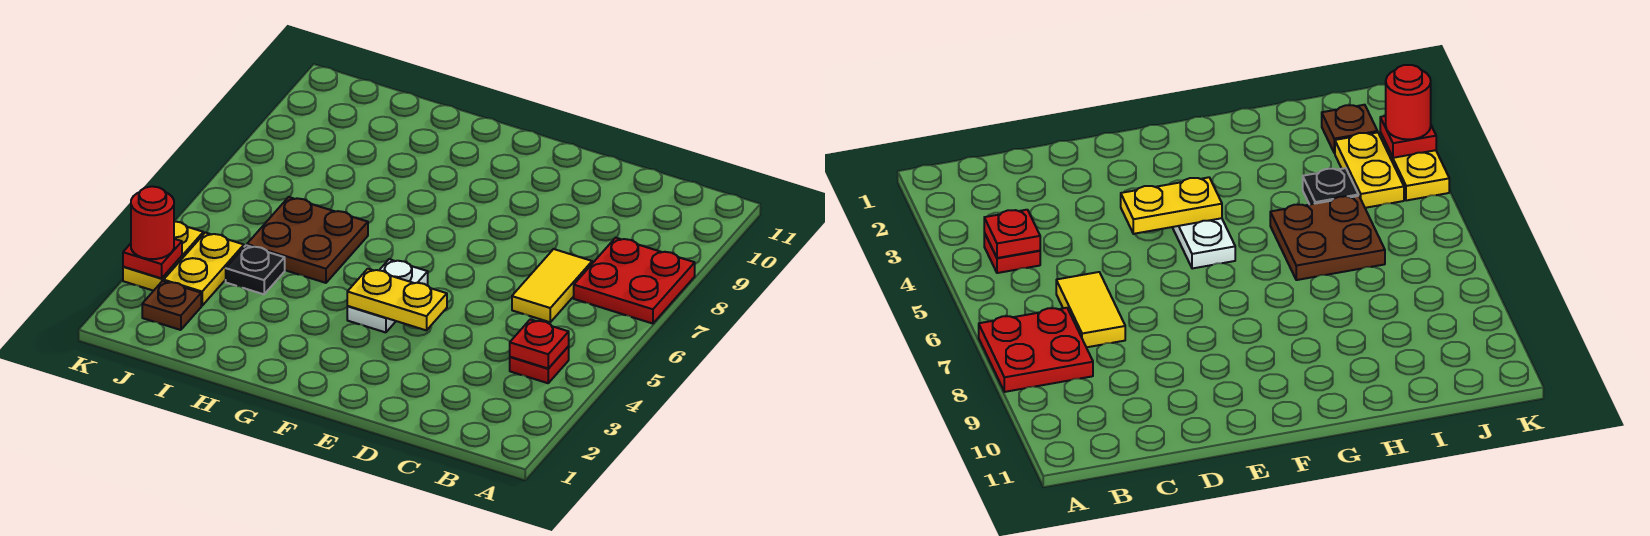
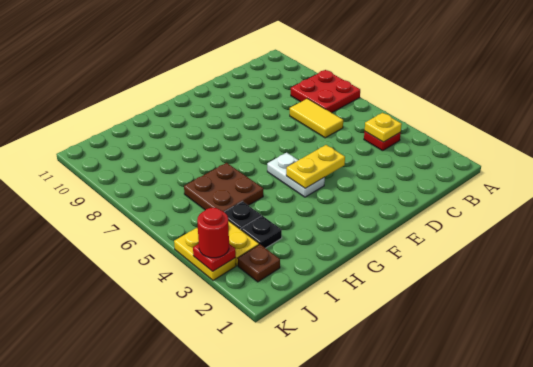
red plate B4 level 2 -> yellow plate B4 level 2
none -> black plate I3 level 1

